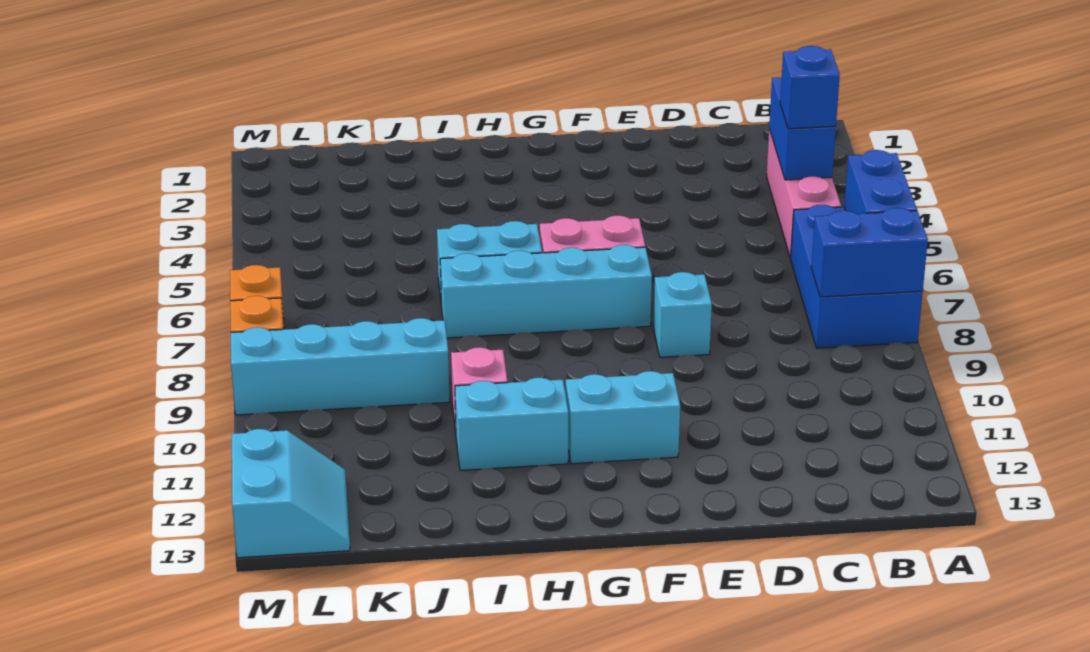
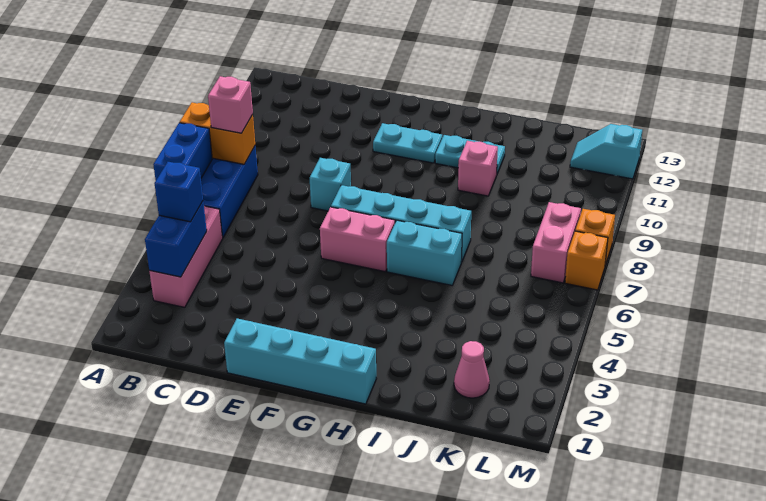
blue brick A8:B8 level 2 -> orange brick A8:B8 level 2
none -> pink brick B8 level 3
cyan brick F11:G11 level 1 -> cyan plate F11:G11 level 1
cyan brick H11:I11 level 1 -> cyan plate H11:I11 level 1
cyan brick J9:M9 level 1 -> cyan brick E1:H1 level 1
none -> pink cone K2 level 1
none -> pink brick L7:L8 level 1
cyan slope L12:M13 level 1 top M -> cyan slope L12:M12 level 1 top M

